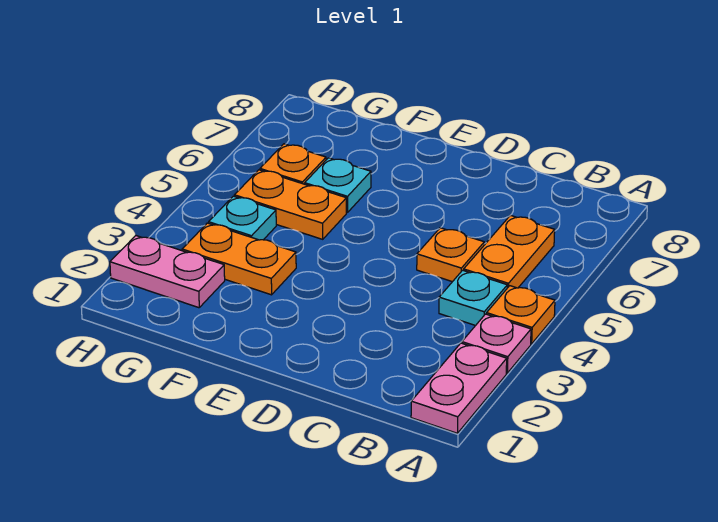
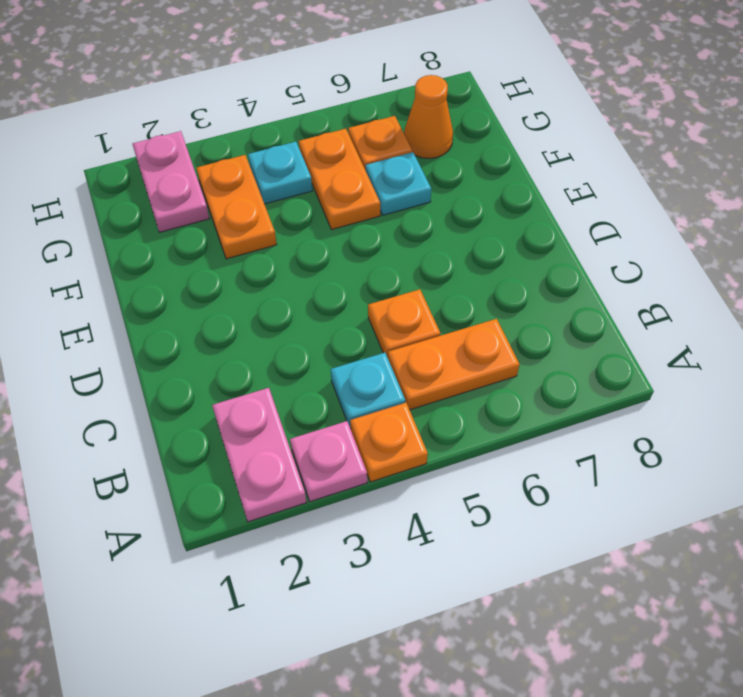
pink plate A1:A2 level 1 -> pink plate A2:B2 level 1
none -> orange cone G7 level 1

